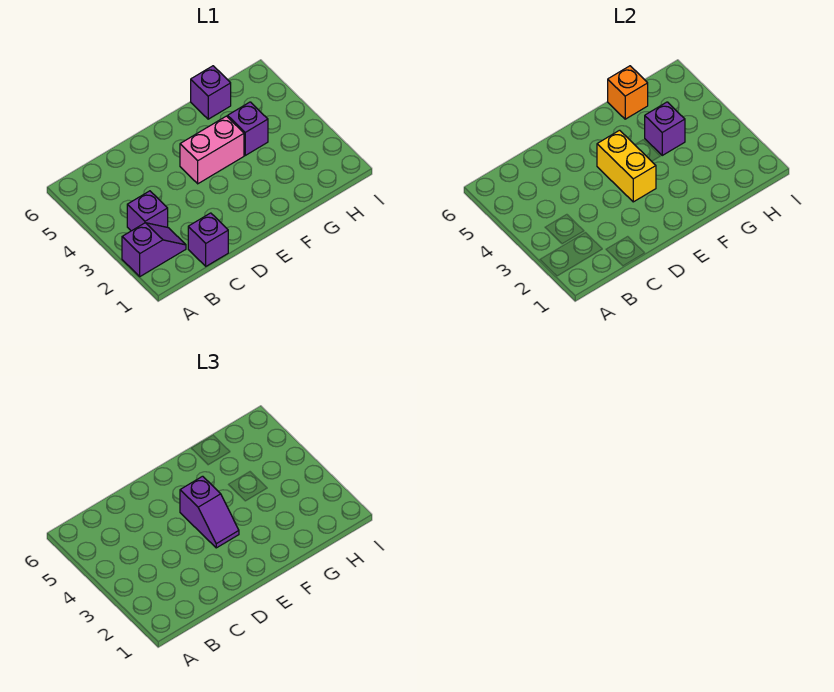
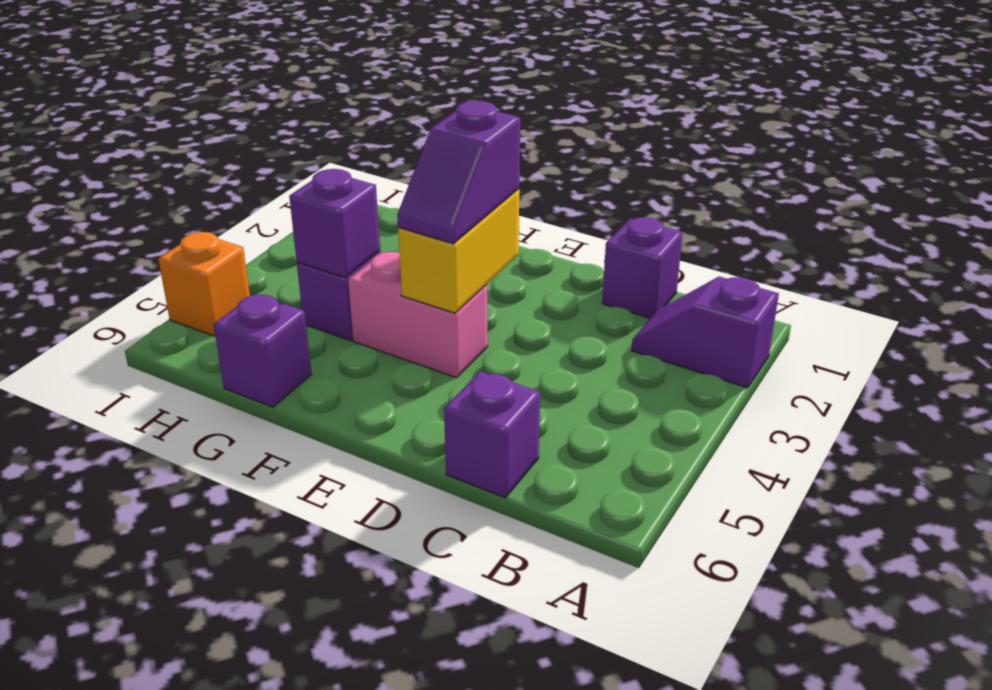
purple brick B3 level 1 -> purple brick C6 level 1
purple slope E3:E4 level 3 top 4 -> purple slope E3:E4 level 3 top 3
orange brick G6 level 2 -> orange brick I5 level 1

